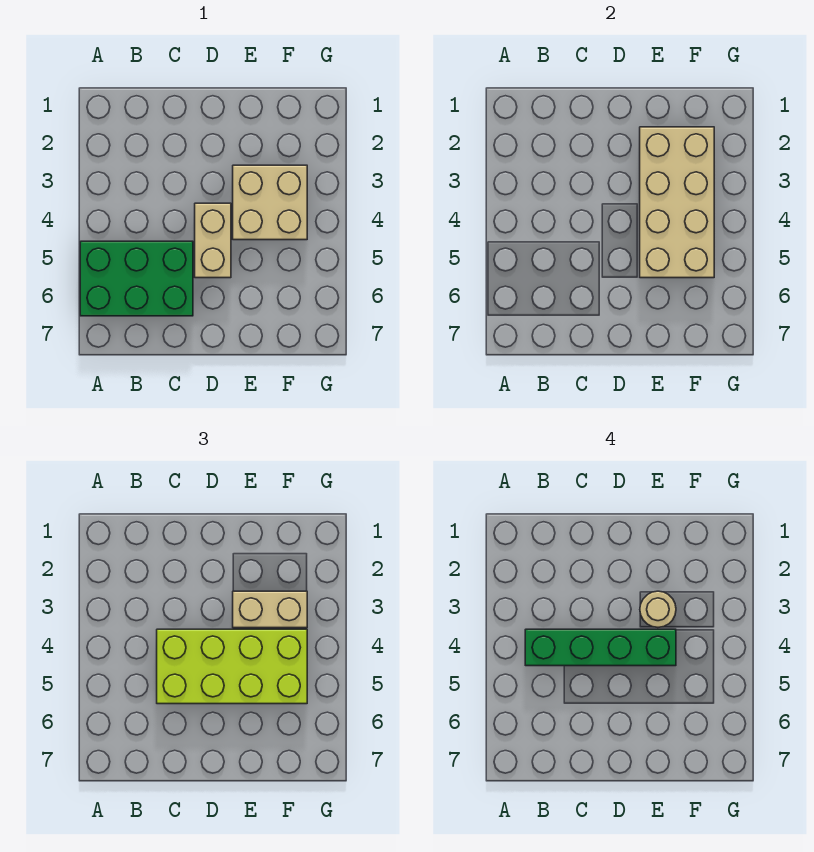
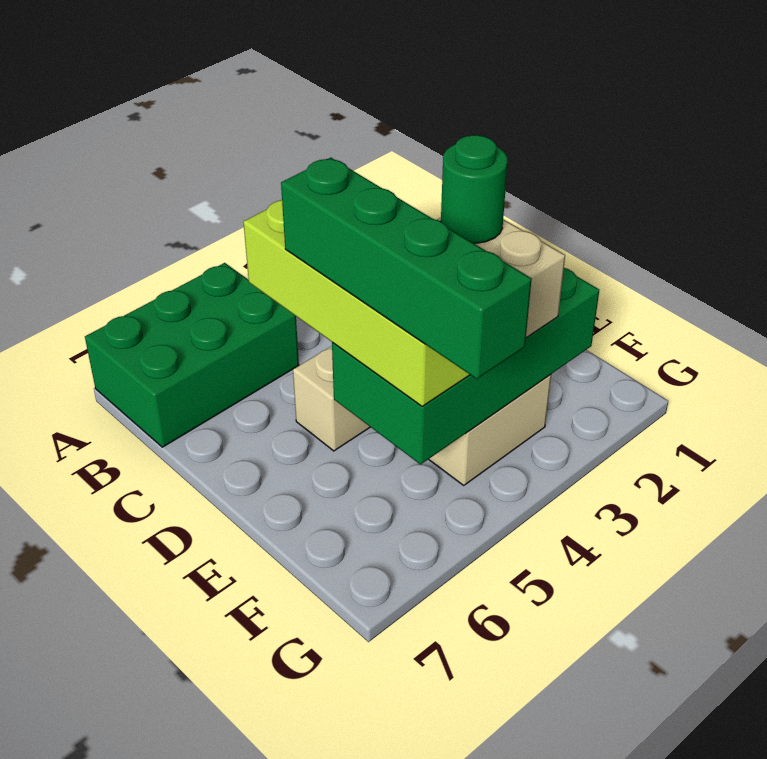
green brick A5:C6 level 1 -> green brick A5:B7 level 1
green brick B4:E4 level 4 -> green brick D5:G5 level 4
tan brick E2:F5 level 2 -> green brick E2:F5 level 2
tan round brick E3 level 4 -> green round brick E3 level 4

